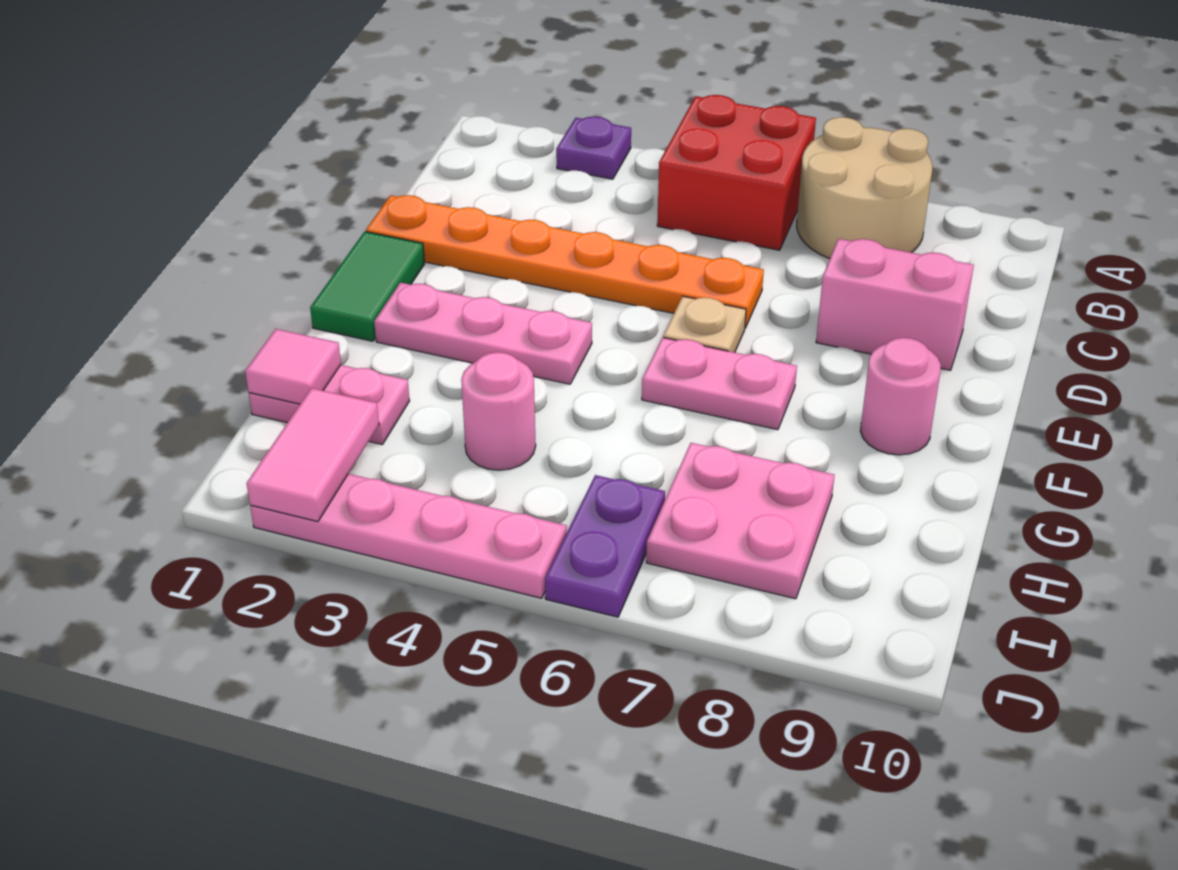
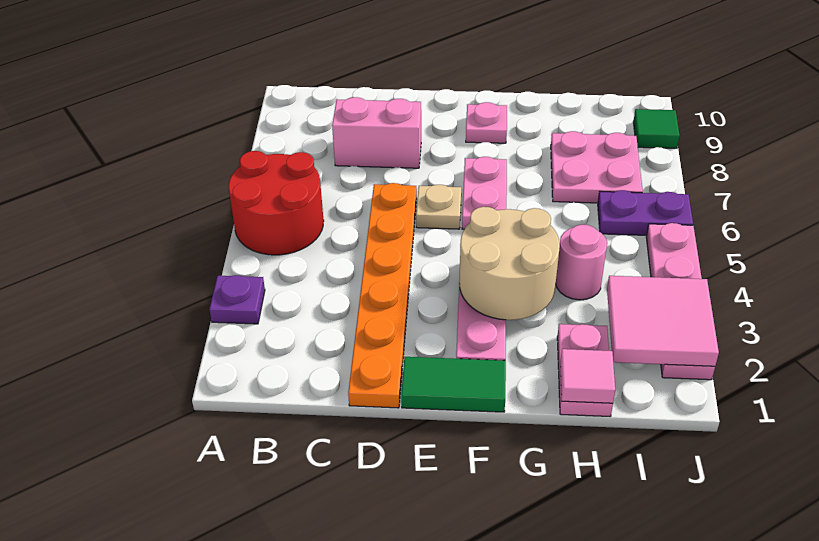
red brick A5:B6 level 1 -> red round brick A5:B6 level 1
tan round brick A7:B8 level 1 -> tan round brick F3:G4 level 2
pink brick D8:D9 level 1 -> pink brick C8:D8 level 1
pink round brick F9 level 1 -> pink plate F9 level 1
pink tile I2:J2 level 2 -> pink tile I2:J3 level 2
none -> green tile J9 level 1

